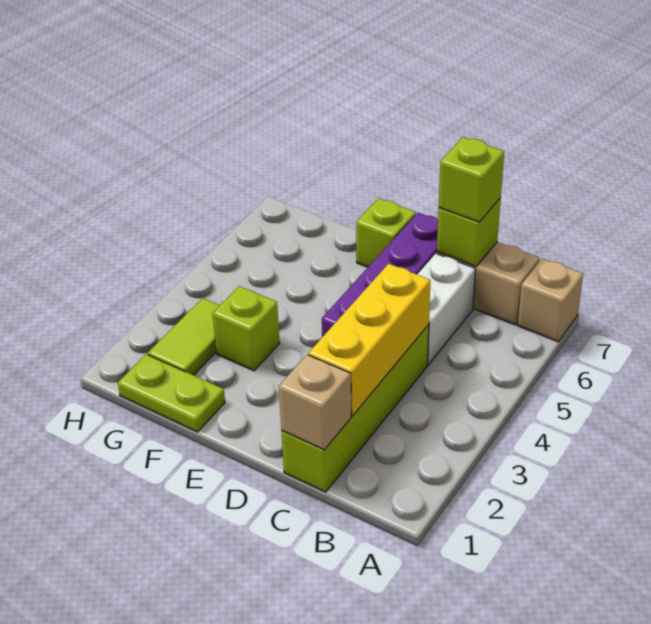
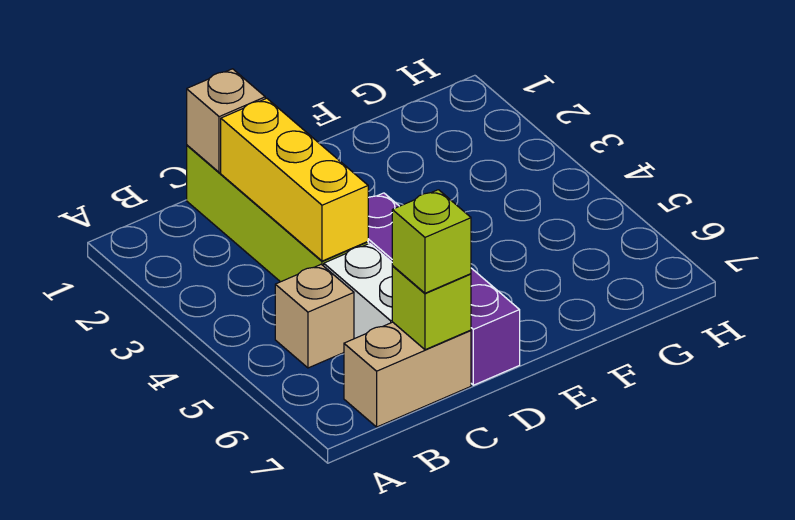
tan brick A7 level 1 -> tan brick B5 level 1
lime brick E7 level 1 -> none
lime plate F1:G1 level 1 -> none
lime brick F3 level 1 -> none
lime tile G2:G3 level 1 -> none

